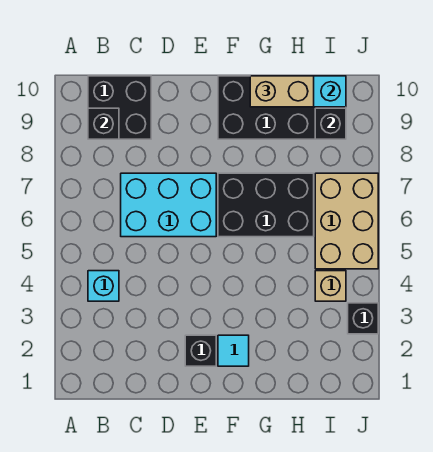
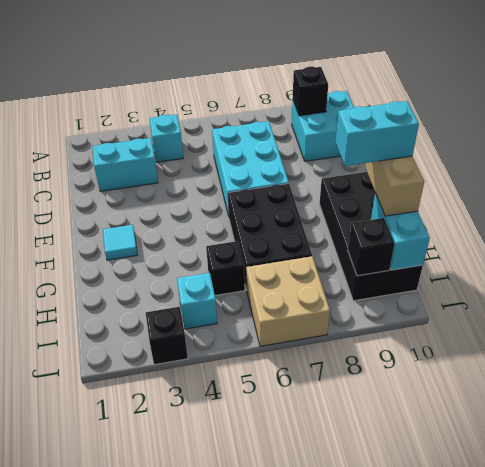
black brick B9:C10 level 1 -> cyan brick B9:C10 level 1
none -> cyan brick C2:C3 level 1
black brick E2 level 1 -> black brick H5 level 1
none -> cyan brick G9:G10 level 4
tan brick I4 level 1 -> cyan brick I4 level 1
tan brick I5:J7 level 1 -> tan brick I6:J7 level 1

